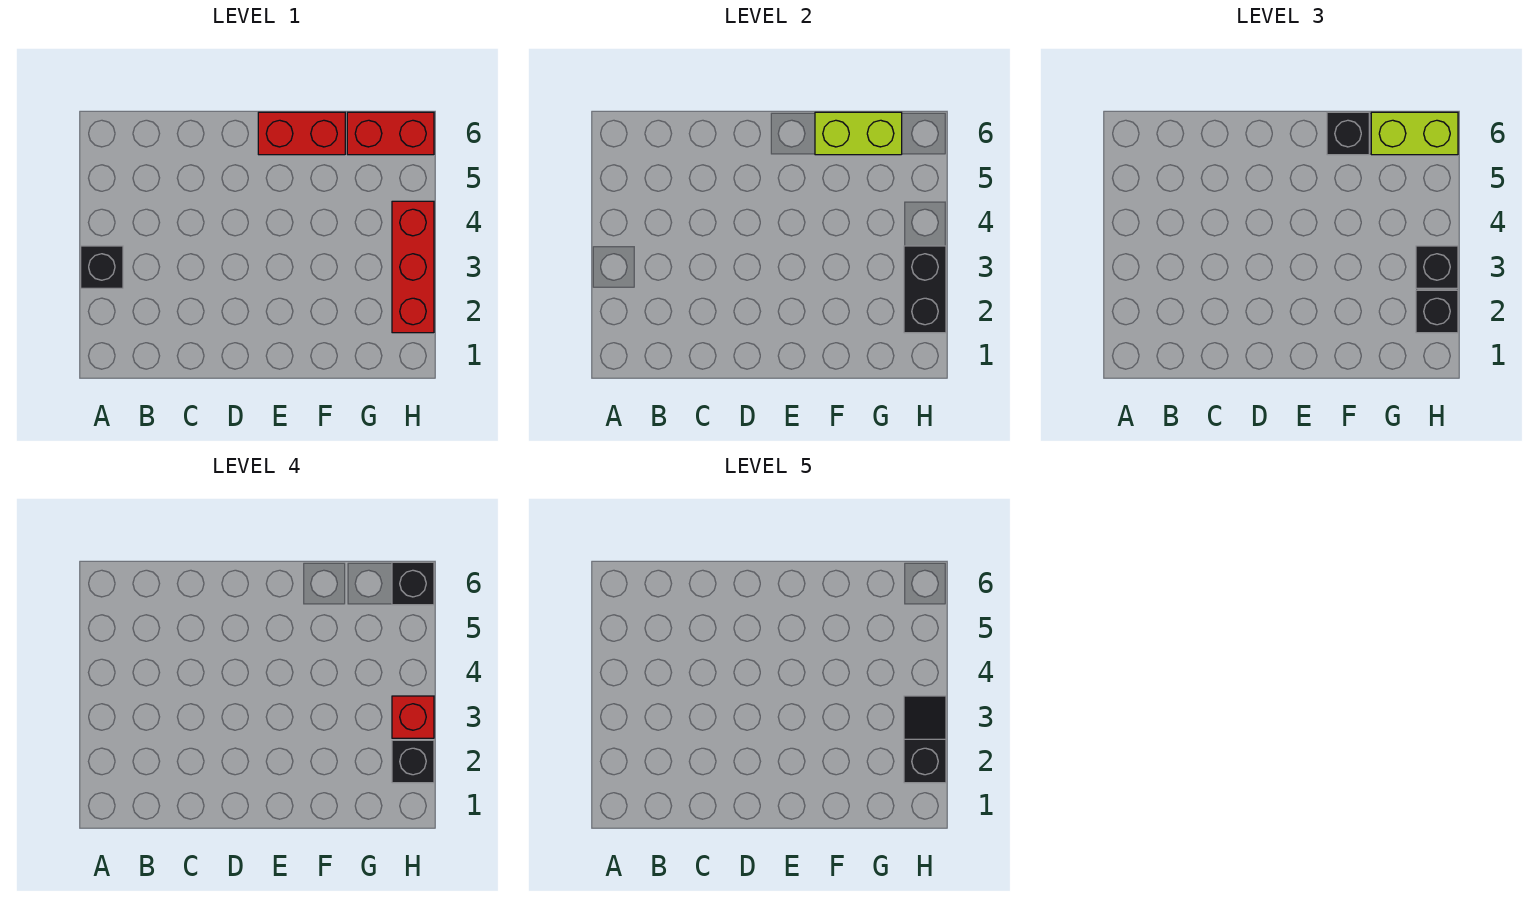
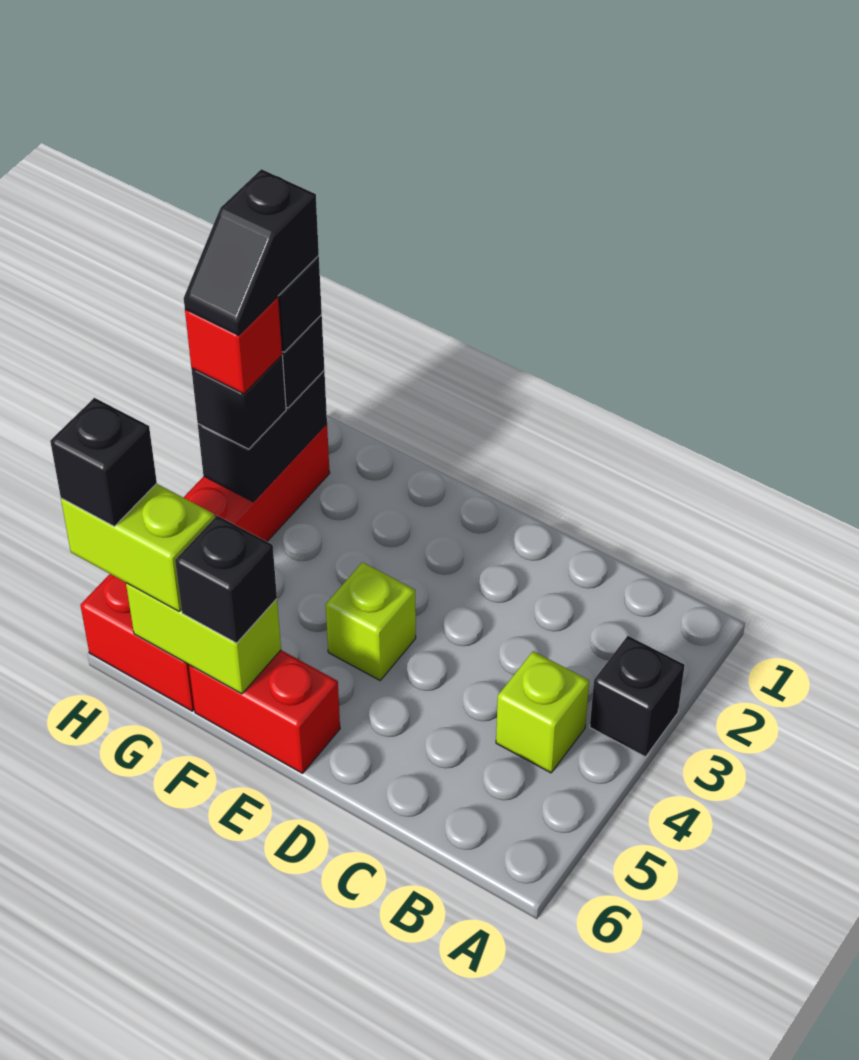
none -> lime brick B4 level 1
none -> lime brick E4 level 1

